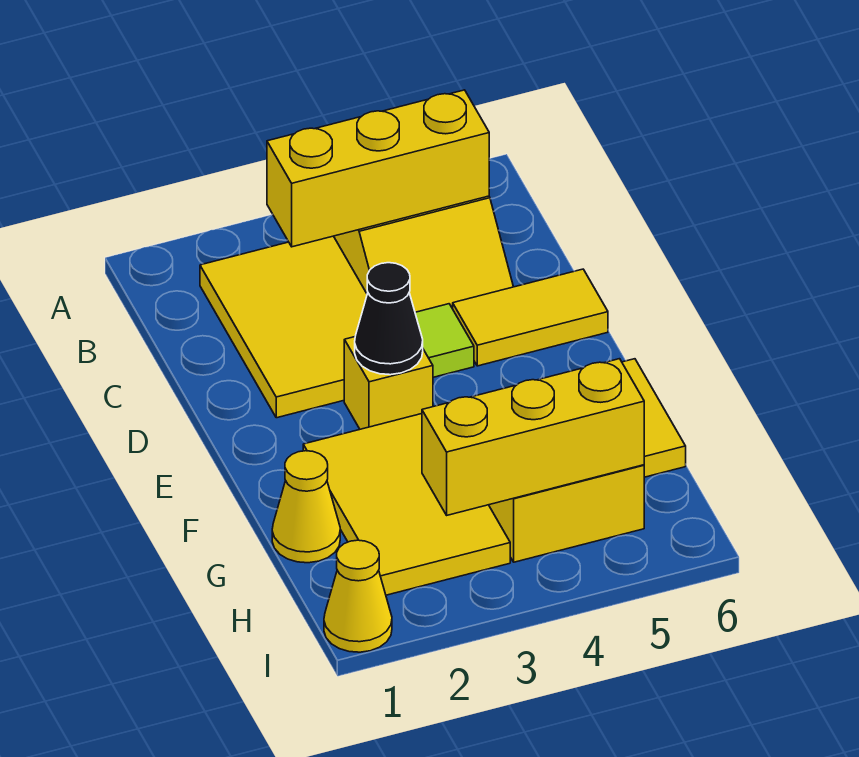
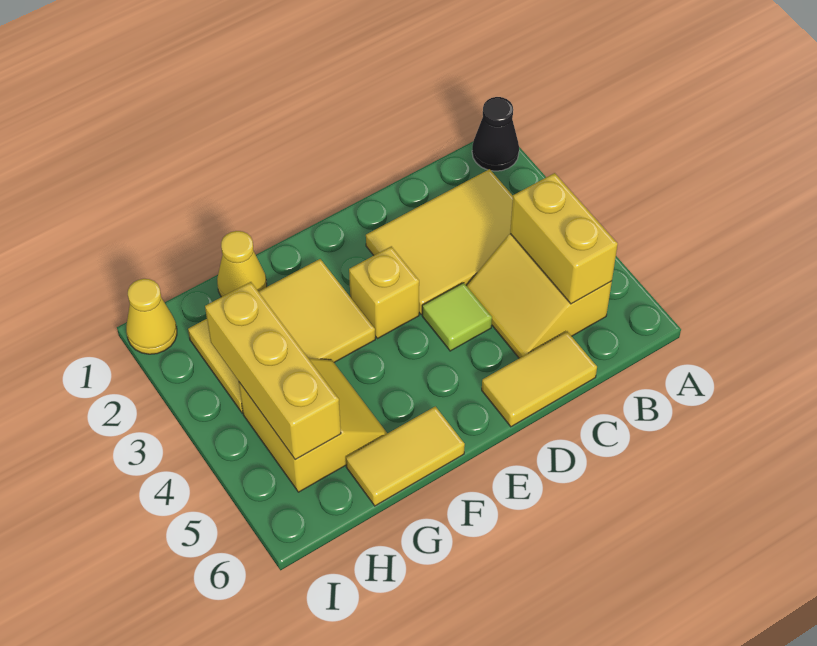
yellow brick B3:B5 level 2 -> yellow brick B4:B5 level 2
yellow tile D5:D6 level 1 -> yellow tile C6:D6 level 1
black cone E3 level 2 -> black cone A1 level 1

